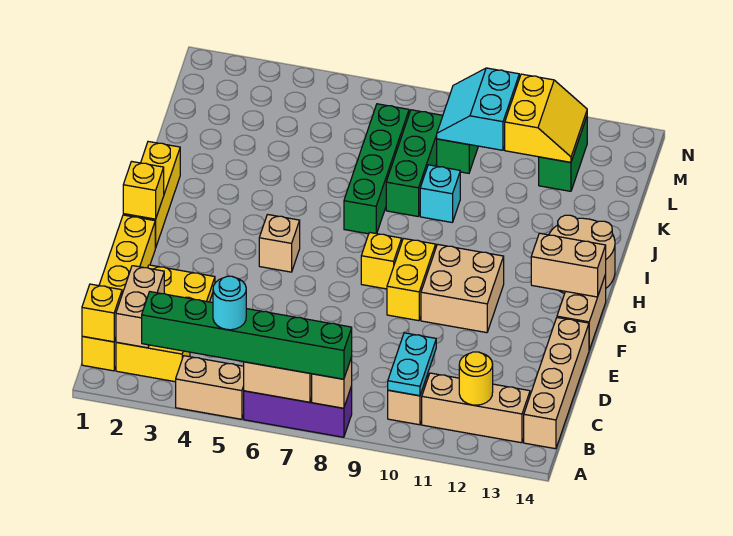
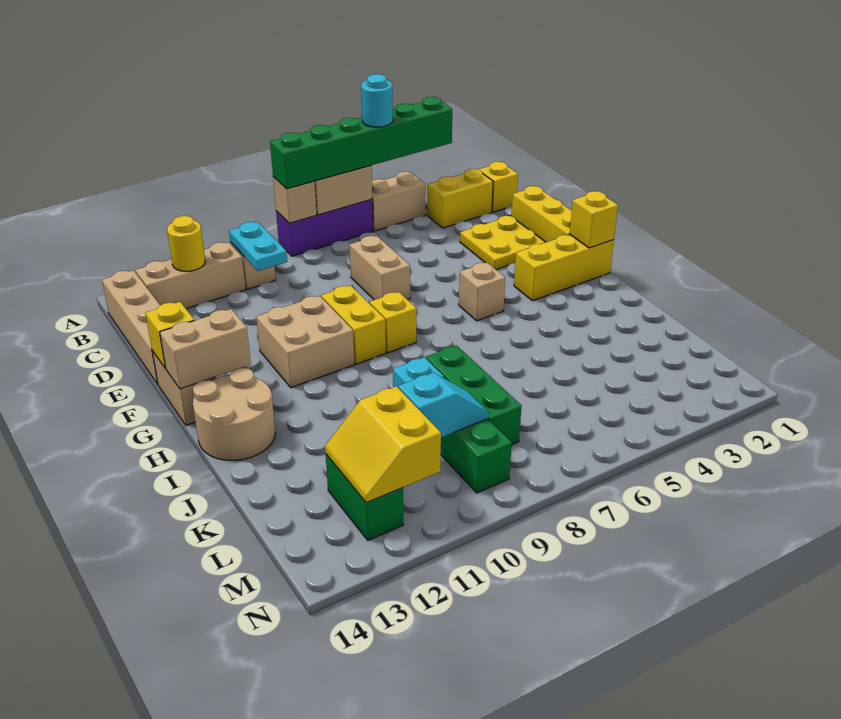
yellow brick B1 level 2 -> yellow brick F14 level 2
tan brick B2:C2 level 2 -> tan brick D7:E7 level 1
yellow brick G1:I1 level 1 -> yellow brick G1:G3 level 1
green brick I7:L7 level 1 -> none
cyan slope L9:M10 level 2 top 10 -> cyan slope L9:L10 level 2 top 10

